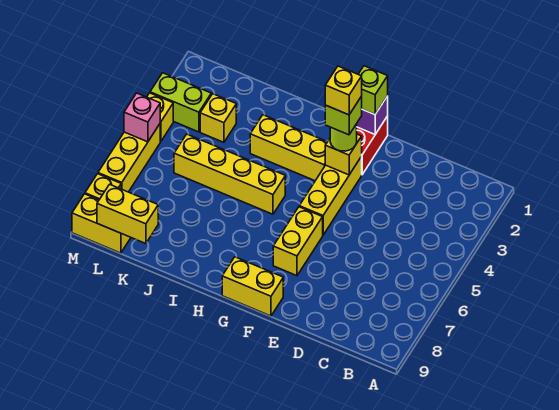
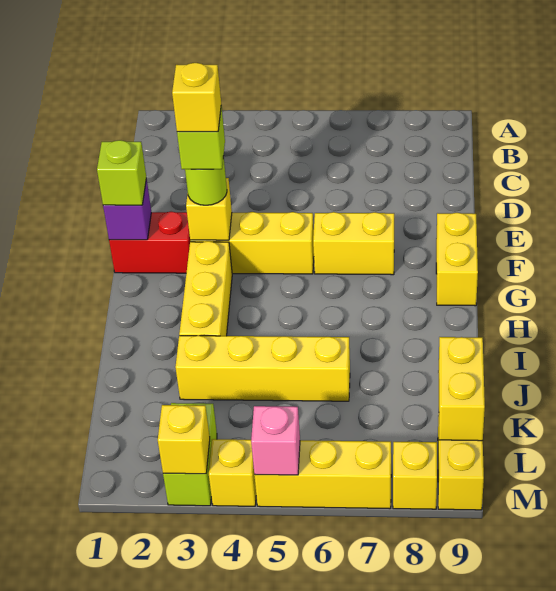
yellow brick H5:K5 level 1 -> yellow brick J3:J6 level 1
yellow brick K3 level 1 -> yellow brick M3 level 2

